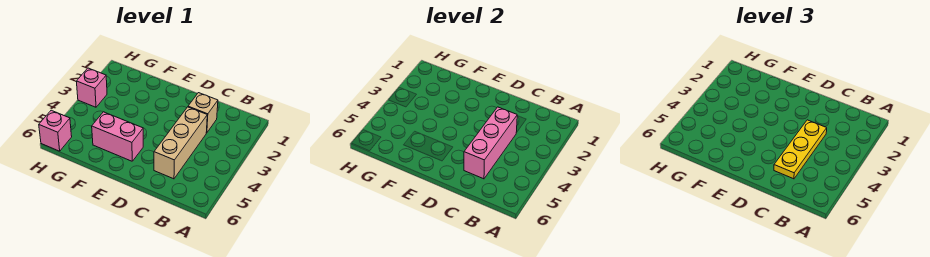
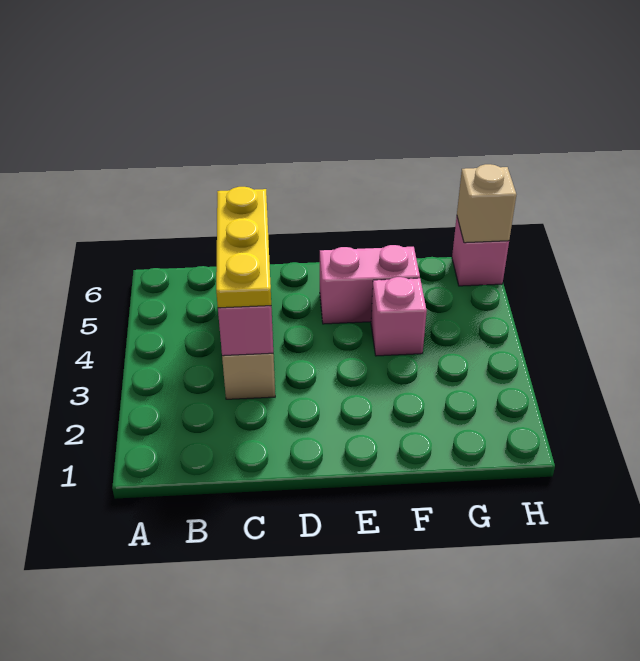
tan brick C2 level 1 -> tan brick H6 level 2
pink brick H3 level 1 -> pink brick F4 level 1

